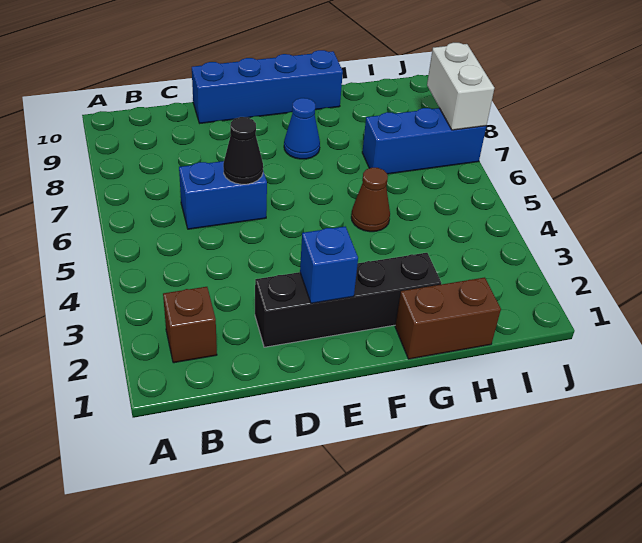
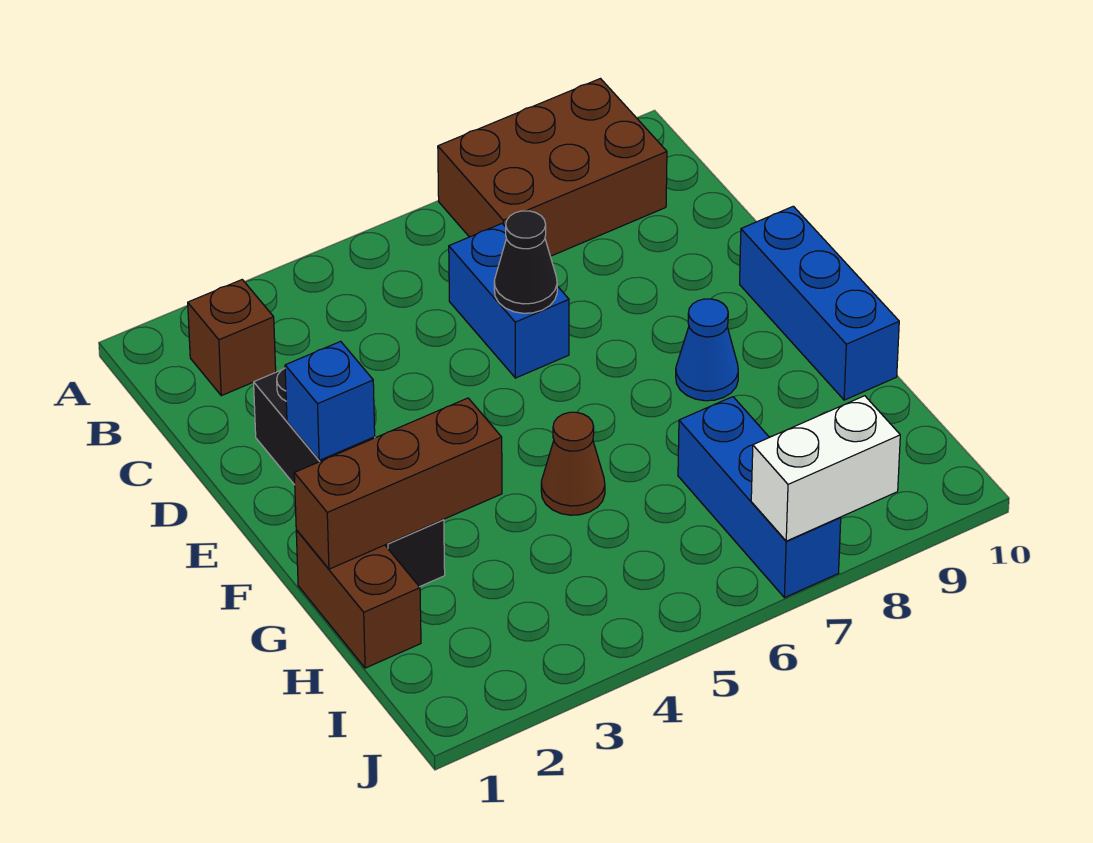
none -> brown brick A7:B9 level 1
blue brick D10:G10 level 1 -> blue brick E10:G10 level 1
none -> brown brick G1:G3 level 2

